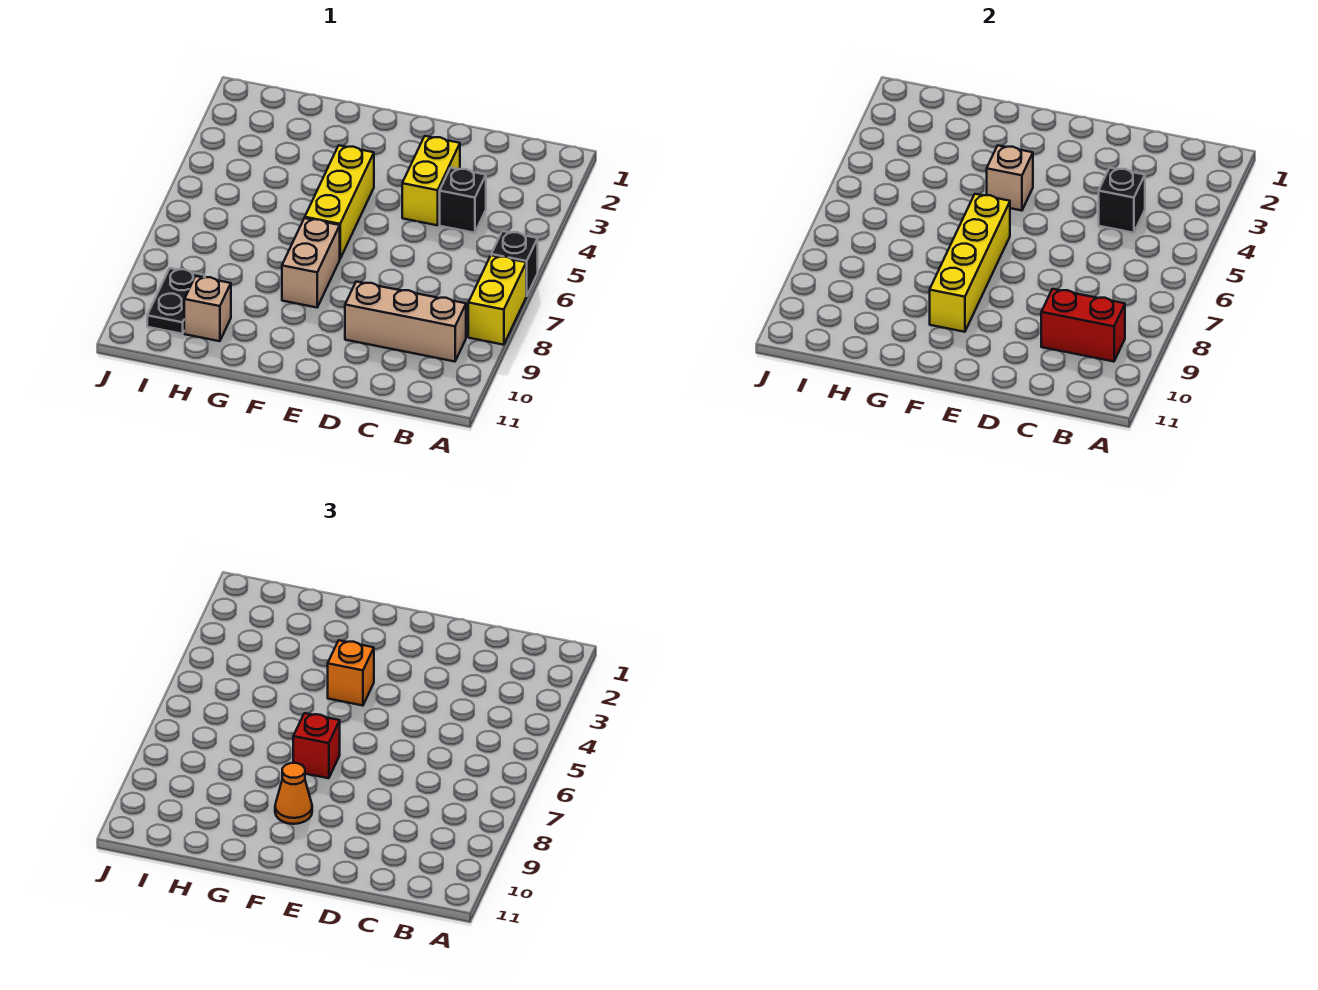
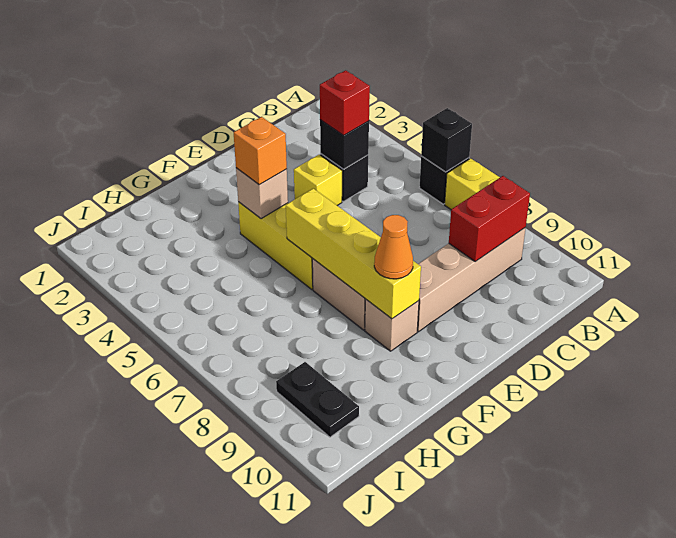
none -> black brick A6 level 2
tan brick B9:D9 level 1 -> tan brick B9:E9 level 1
yellow brick D3:D4 level 1 -> yellow brick D4 level 1
red brick F7 level 3 -> red brick C4 level 3
tan brick H10 level 1 -> tan brick F9 level 1

